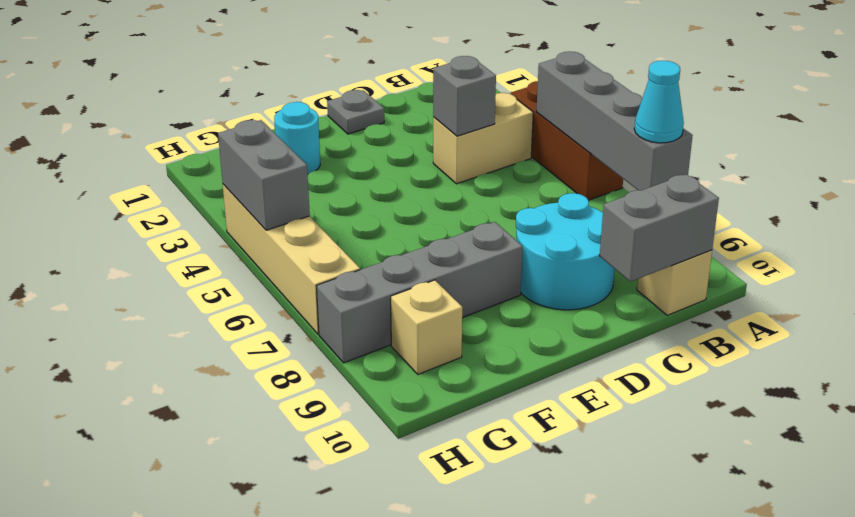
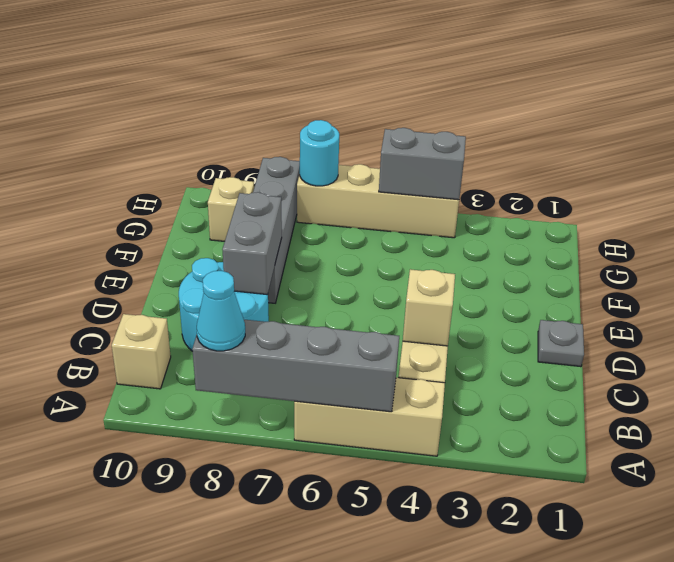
brown brick A4:A6 level 1 -> tan brick A4:A6 level 1
grey brick B10:C10 level 2 -> grey brick D8:E8 level 2
grey brick C4 level 2 -> tan brick C4 level 2
cyan round brick F2 level 1 -> cyan round brick H7 level 2

